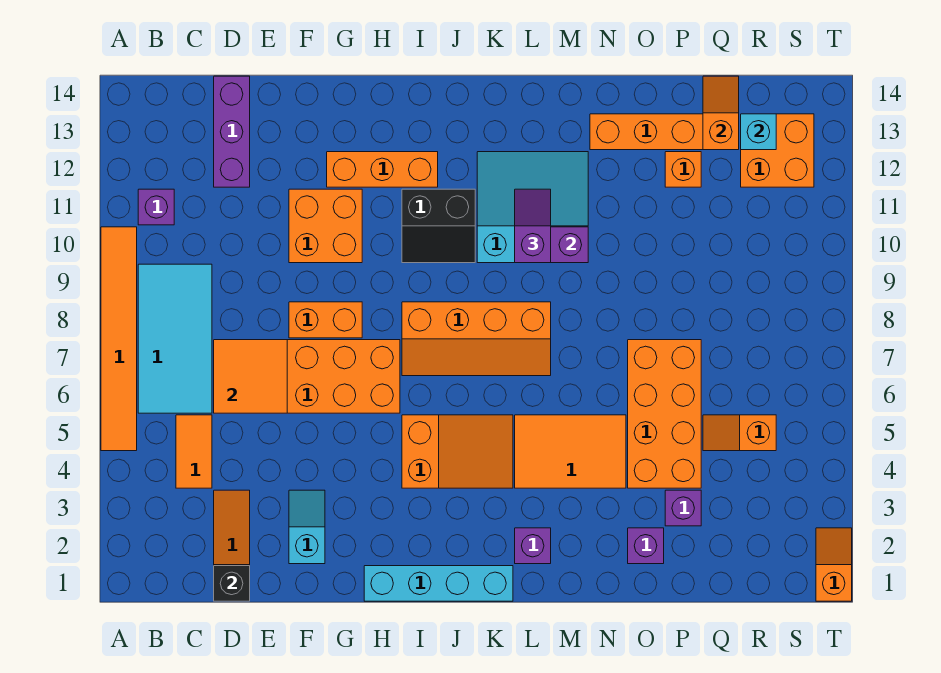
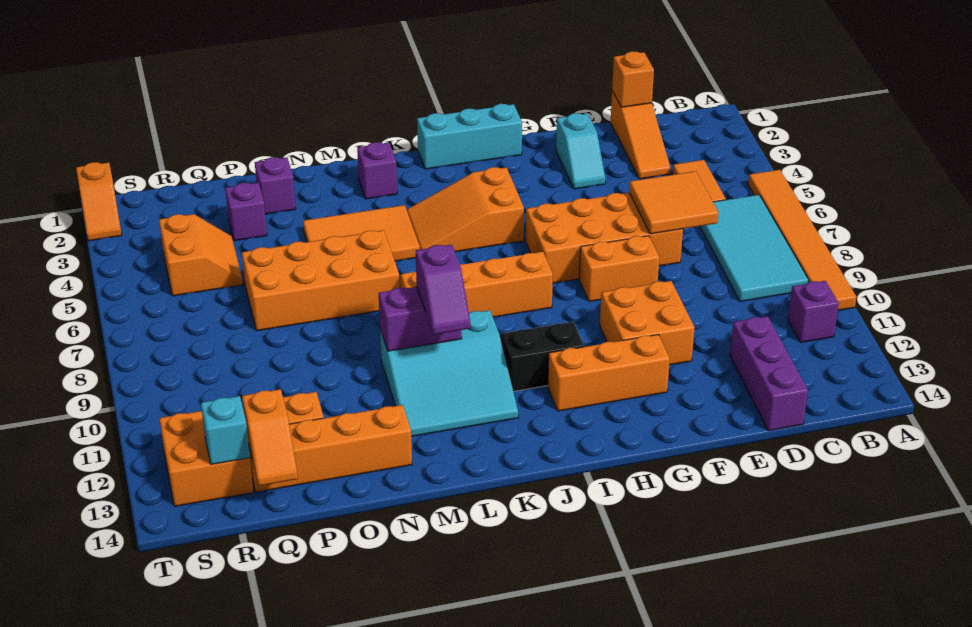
black brick D1 level 2 -> orange brick D1 level 2
cyan brick H1:K1 level 1 -> cyan brick H1:J1 level 1
orange brick O4:P7 level 1 -> orange brick M6:P7 level 1
orange slope Q5:R5 level 1 top R -> orange slope Q4:R5 level 1 top R

